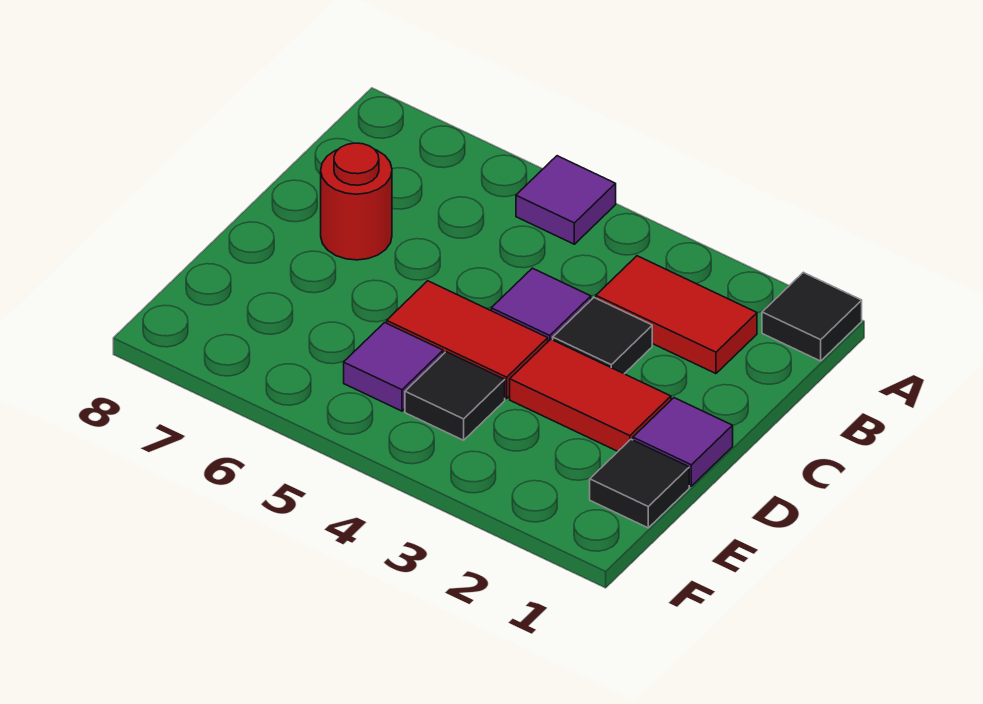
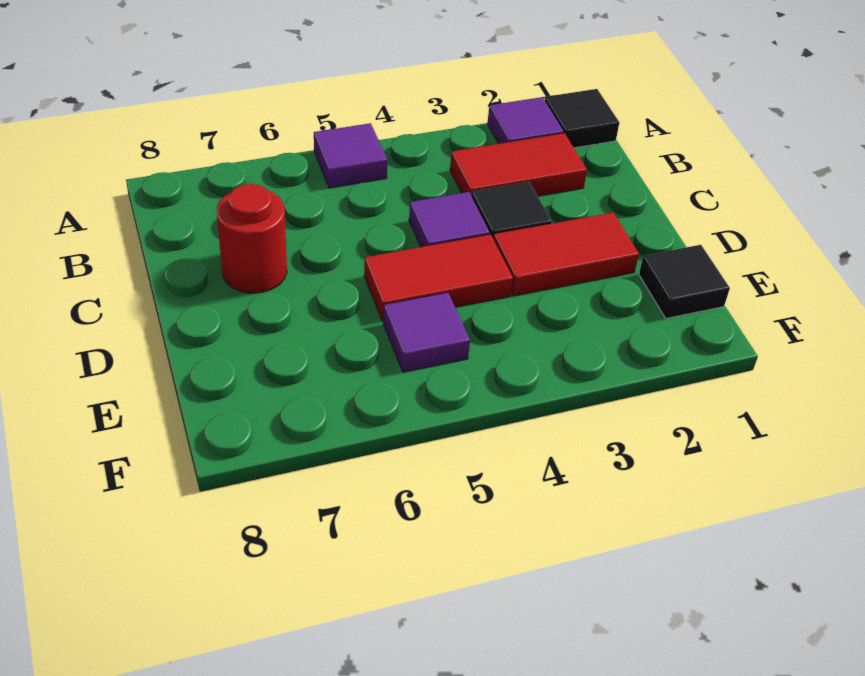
purple tile D1 level 1 -> purple tile A2 level 1
black tile E4 level 1 -> none

